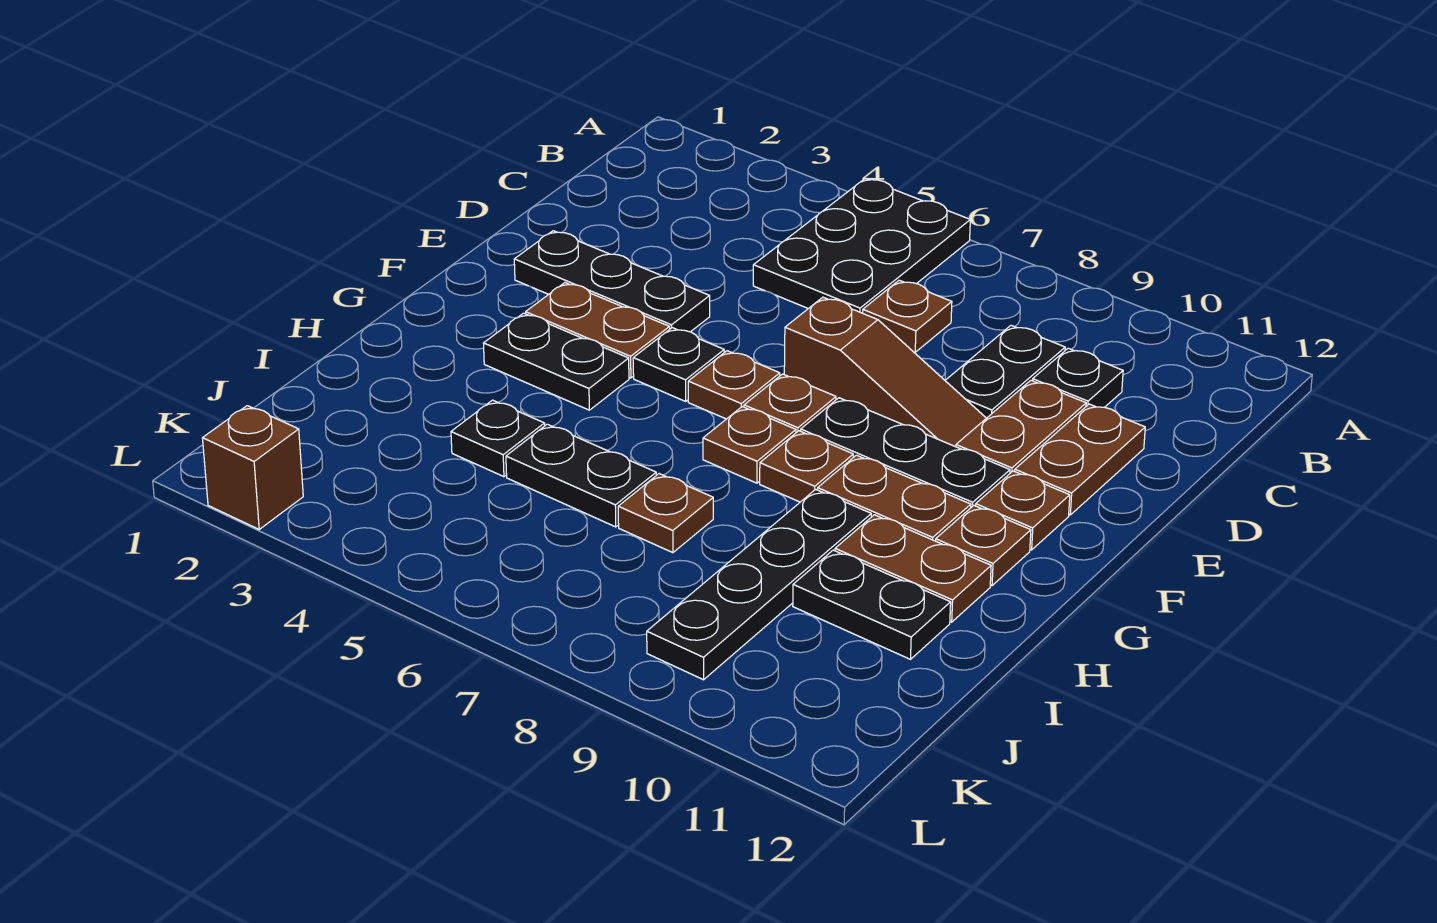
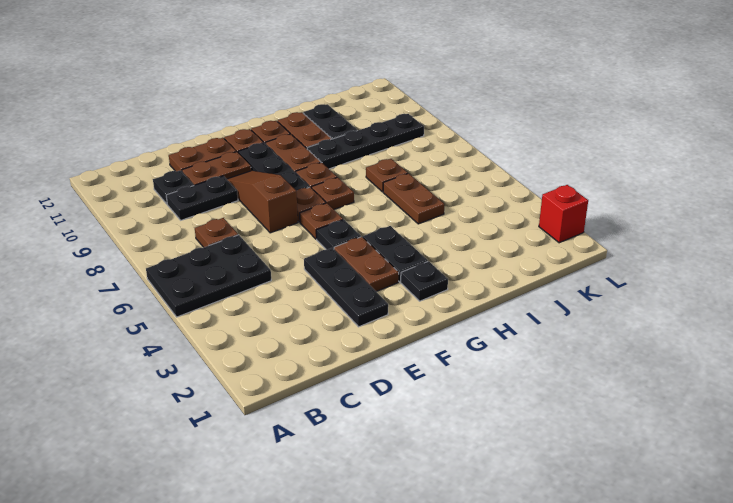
black plate I4 level 1 -> black plate G2 level 1
black plate I5:I6 level 1 -> brown plate I5:I6 level 1
brown brick L2 level 1 -> red brick L2 level 1

